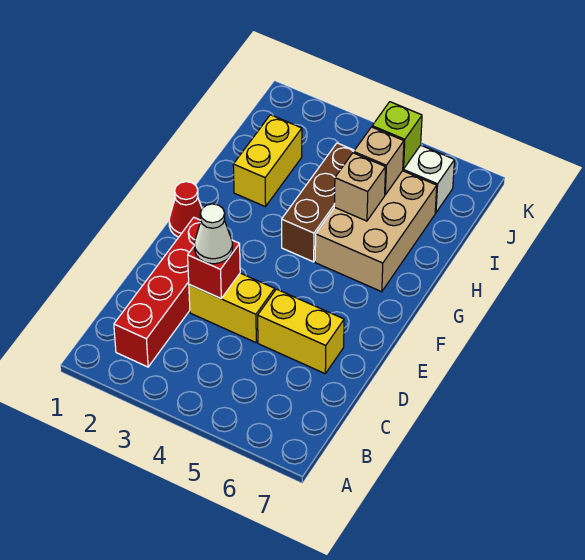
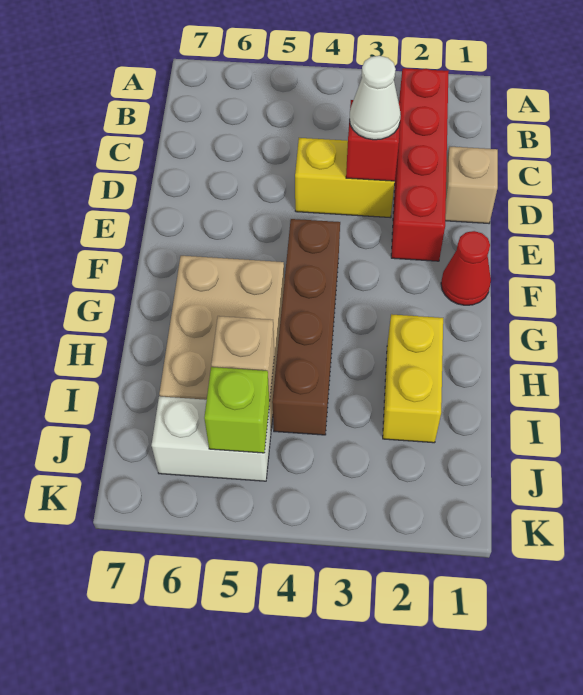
yellow brick D5:D6 level 1 -> none
brown brick G4:I4 level 1 -> brown brick F4:I4 level 1
tan brick H5 level 2 -> tan brick D1 level 1

